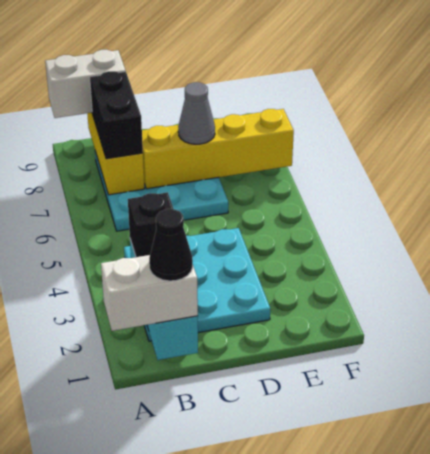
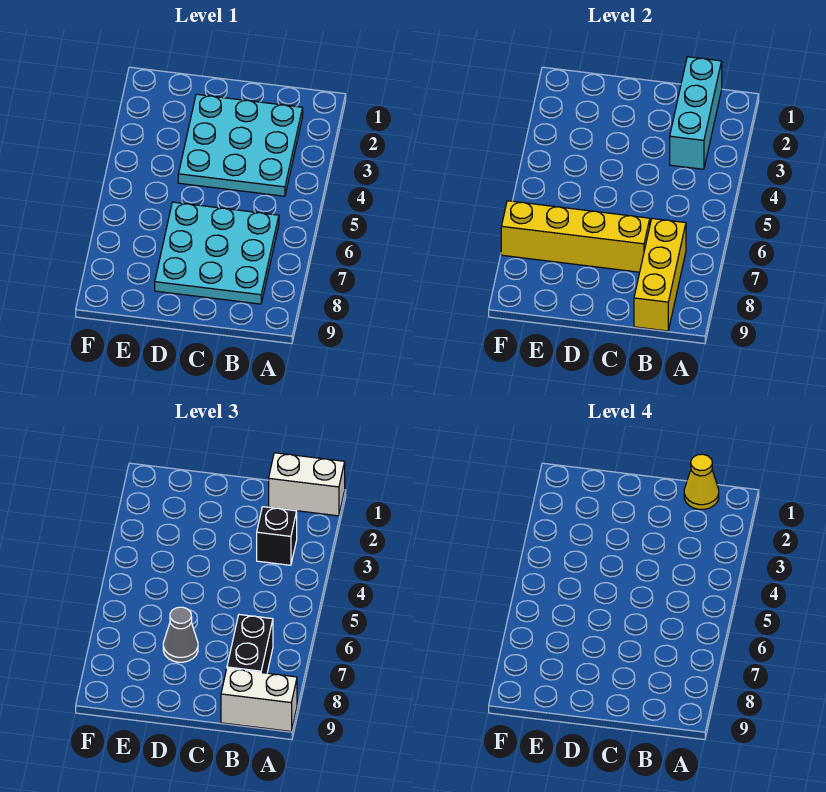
black cone B1 level 4 -> yellow cone B1 level 4

